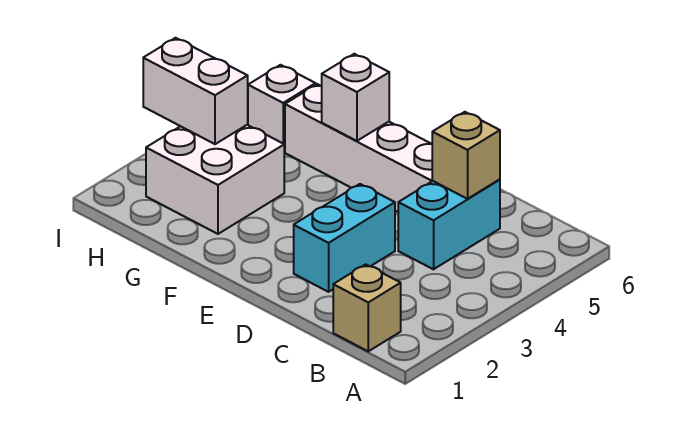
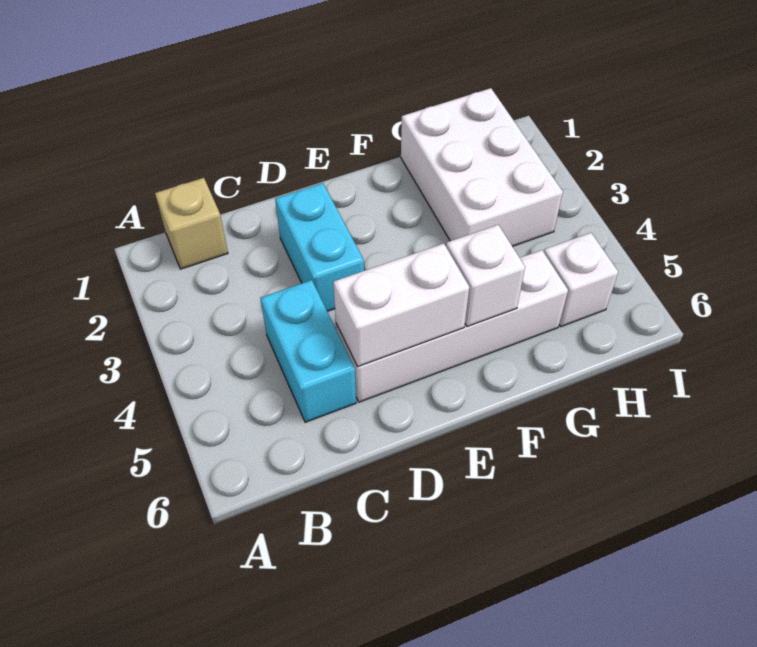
tan brick C5 level 2 -> none
white brick G2:H3 level 1 -> white brick G1:H3 level 1
white brick H3:I3 level 2 -> white brick D5:E5 level 2

